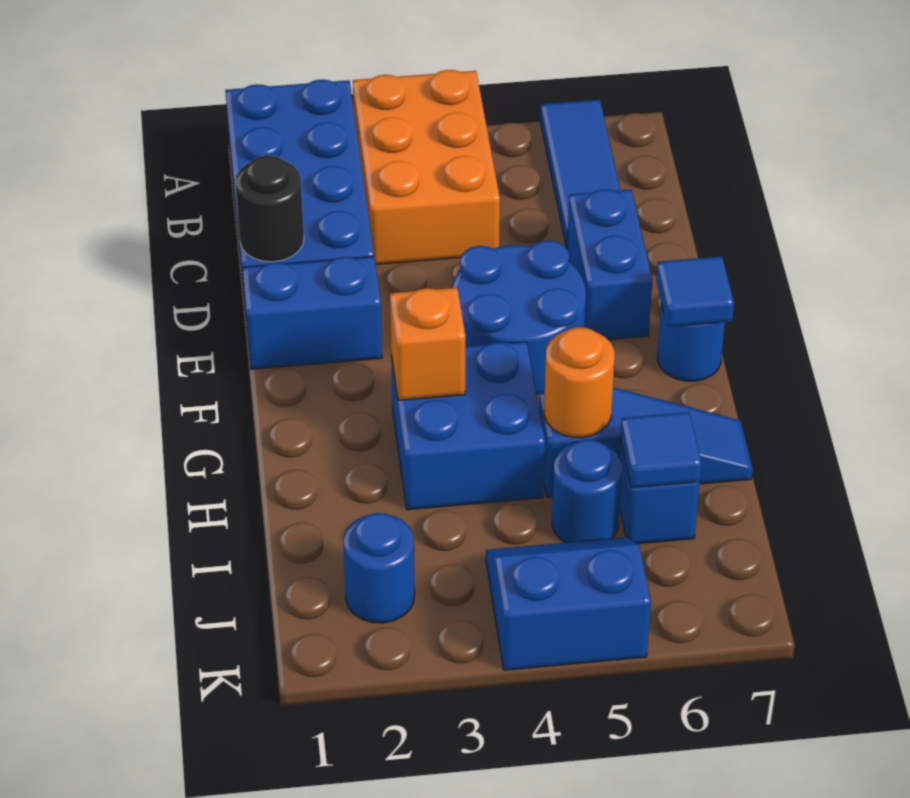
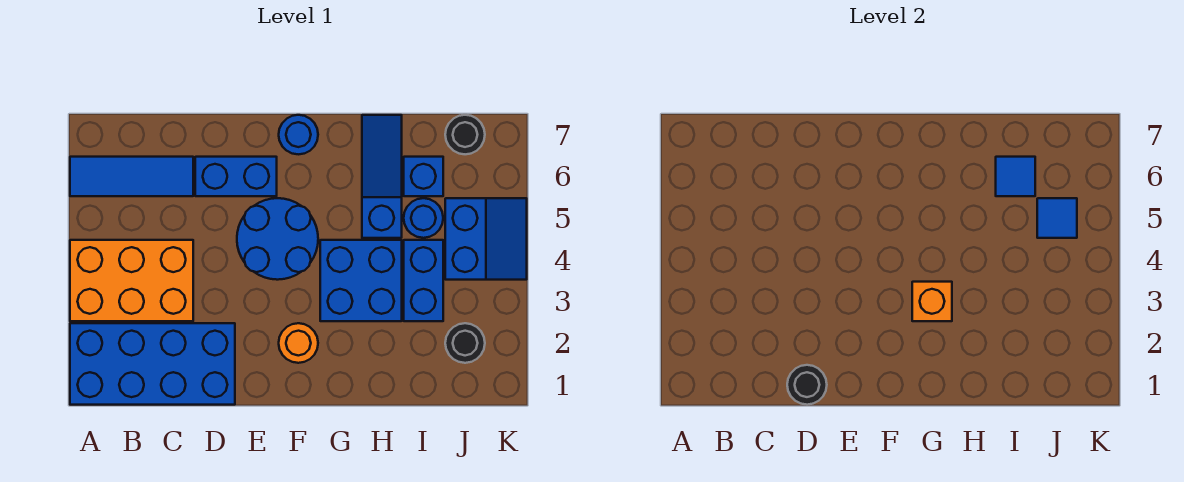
blue brick E1:E2 level 1 -> blue brick I3:I4 level 1
blue tile F7 level 2 -> blue tile J5 level 2
orange round brick H5 level 2 -> orange round brick F2 level 1
blue round brick J2 level 1 -> black round brick J2 level 1
blue slope J4:K5 level 1 top K -> blue slope J4:K5 level 1 top J
none -> black round brick J7 level 1

